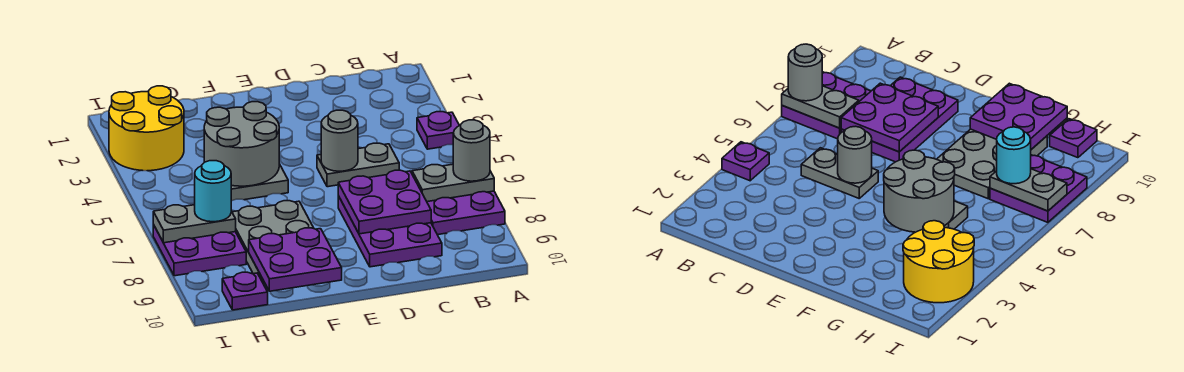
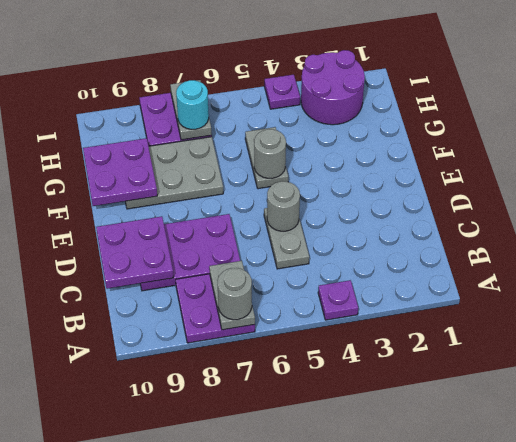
purple plate C7:D8 level 2 -> purple plate C9:D10 level 2
grey round brick F4:G5 level 2 -> grey round brick F5 level 2
yellow round brick H2:I3 level 1 -> purple round brick H2:I3 level 1
purple plate H10 level 1 -> purple plate I4 level 1

